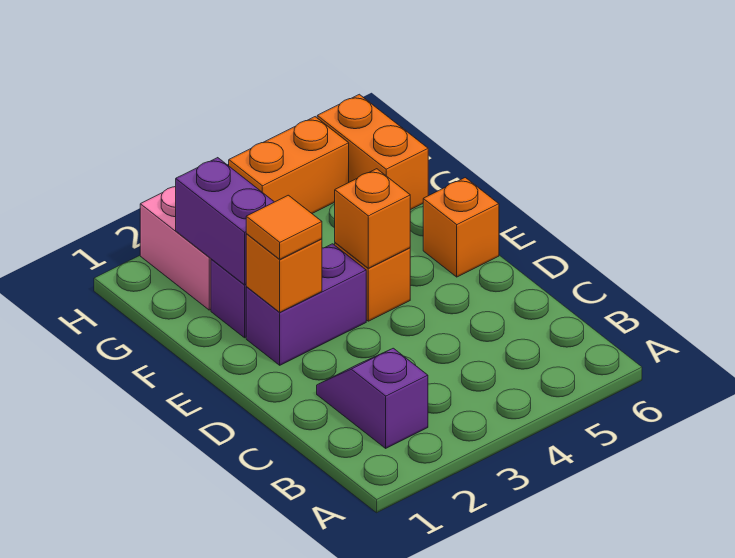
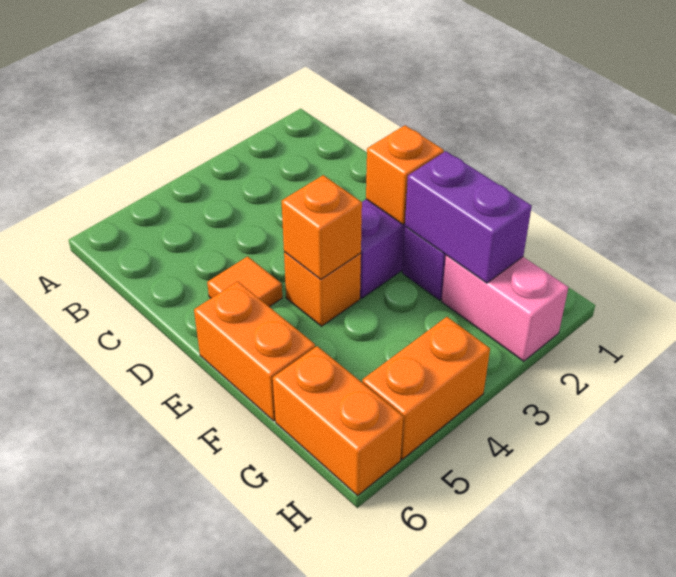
purple slope B2:C2 level 1 top B -> none
orange tile E2 level 3 -> orange tile D5 level 1
orange brick E6 level 1 -> orange brick E6:F6 level 1

